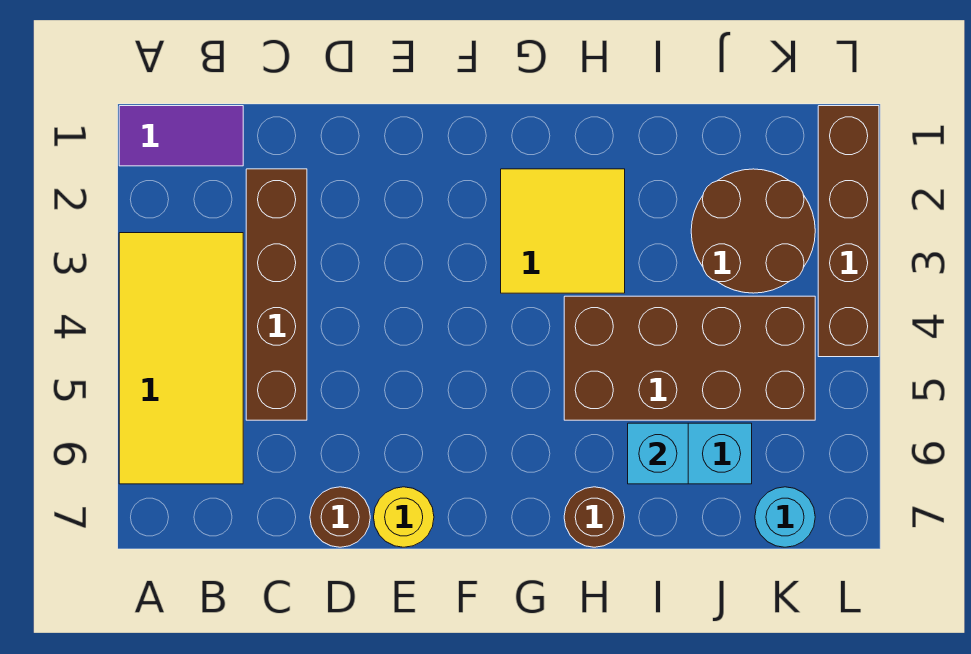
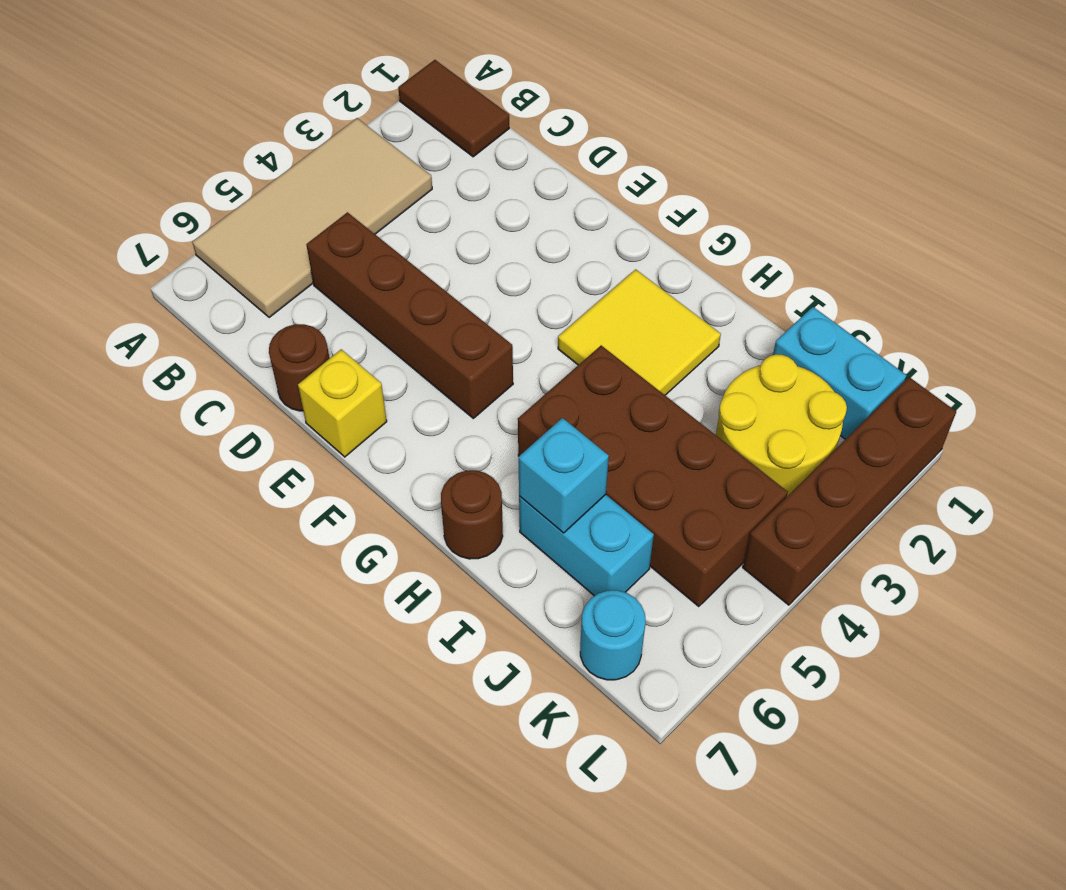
purple tile A1:B1 level 1 -> brown tile A1:B1 level 1
yellow tile A3:B6 level 1 -> tan tile A3:B6 level 1
brown brick C2:C5 level 1 -> brown brick C5:F5 level 1
yellow round brick E7 level 1 -> yellow brick E7 level 1
none -> cyan brick J1:K1 level 1
brown round brick J2:K3 level 1 -> yellow round brick J2:K3 level 1

